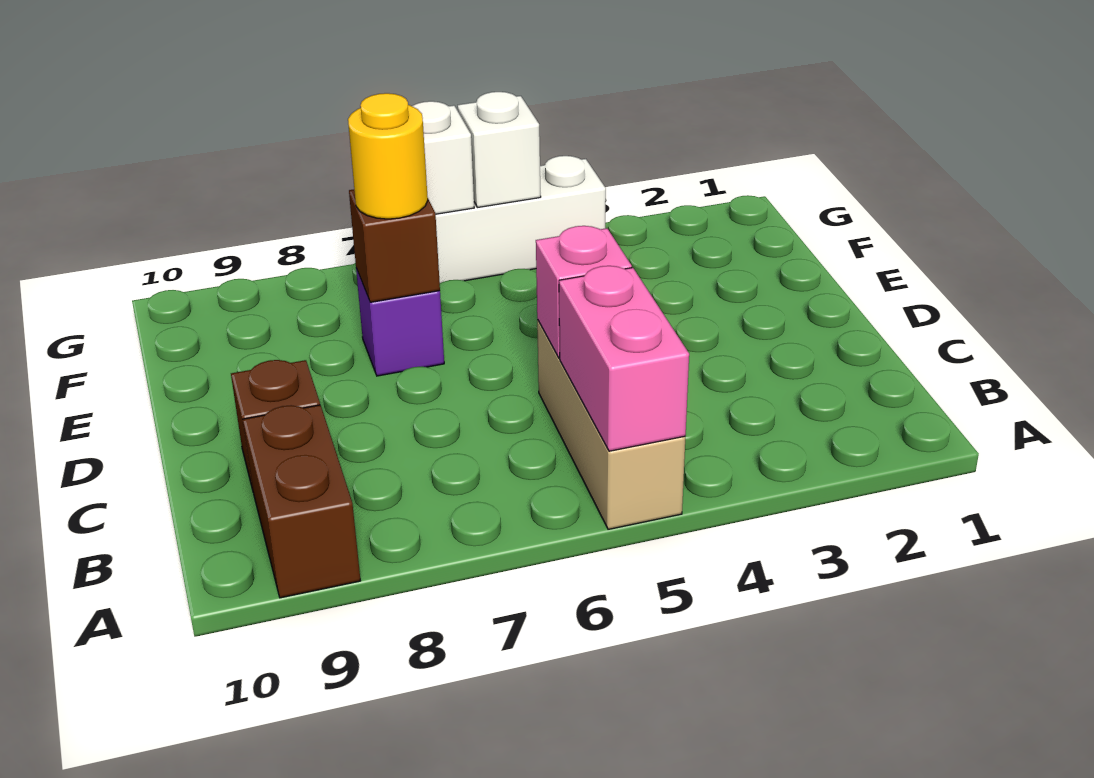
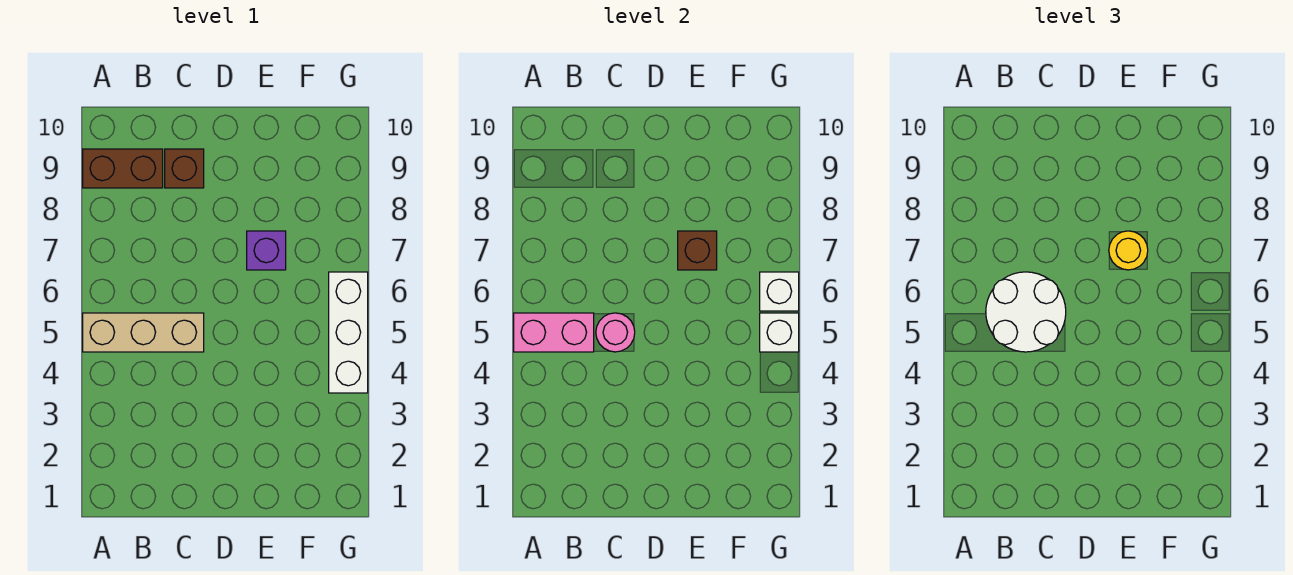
none -> white round brick B5:C6 level 3
pink brick C5 level 2 -> pink round brick C5 level 2

